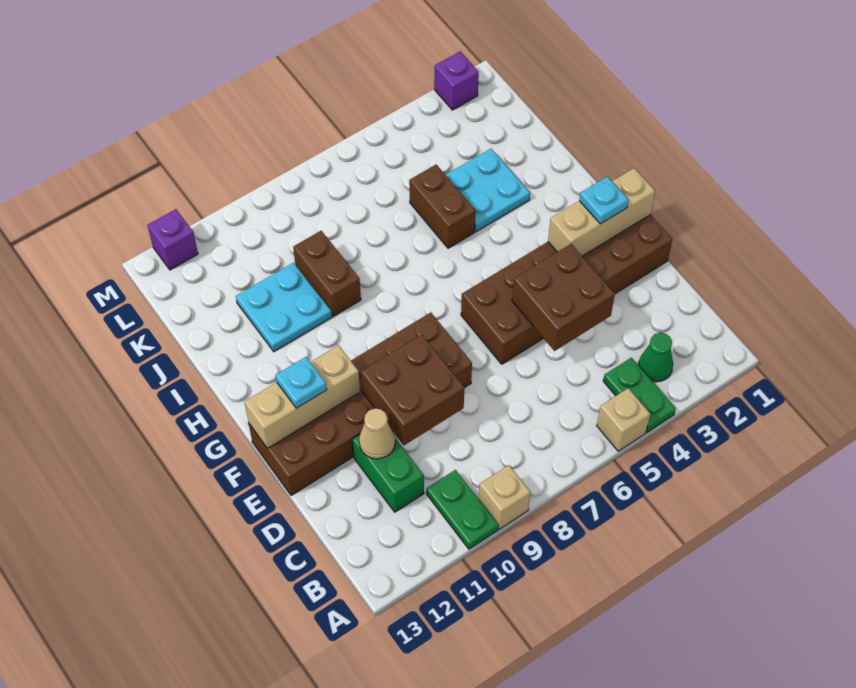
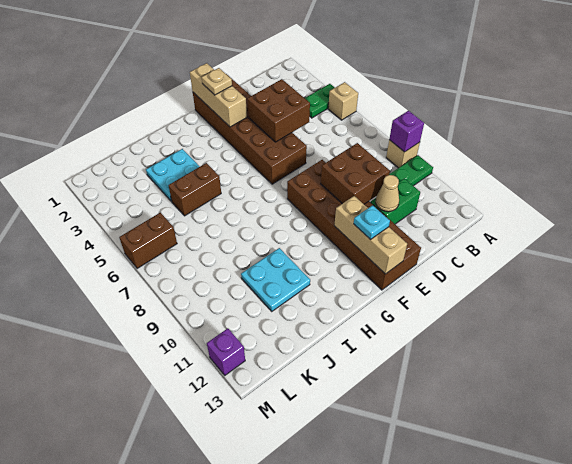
green cone B3 level 1 -> none
cyan plate F2 level 3 -> tan plate F2 level 3
brown brick I9:J9 level 1 -> brown brick L6:M6 level 1
purple brick M2 level 1 -> purple brick A9 level 2

